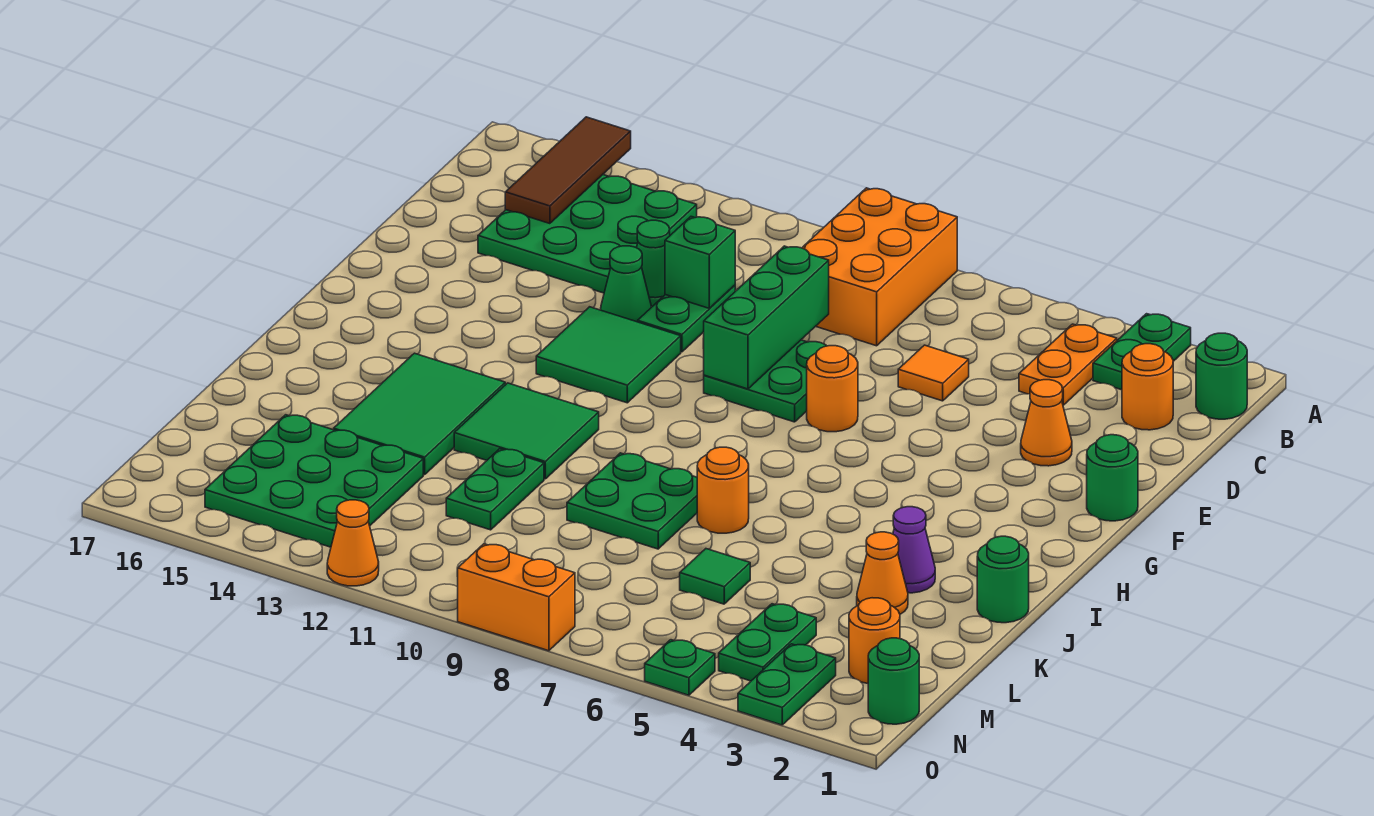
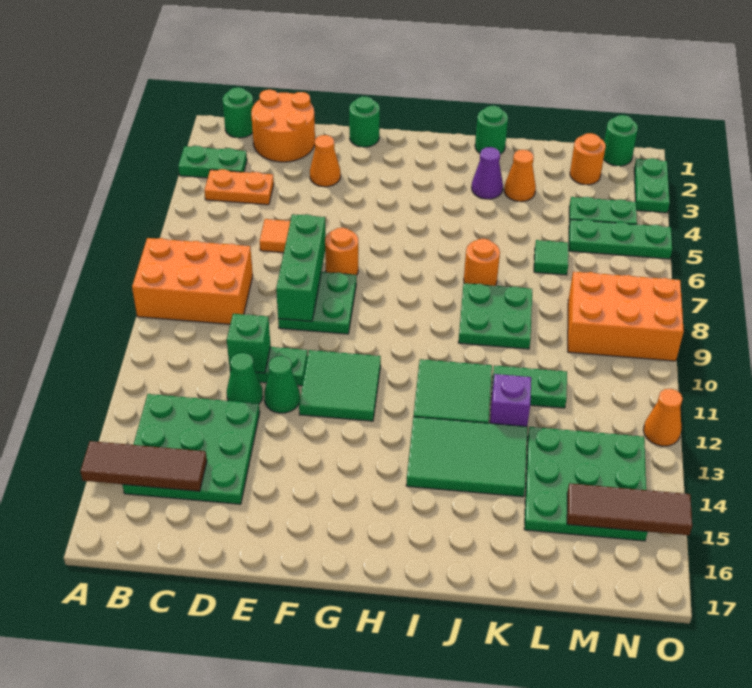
orange round brick C2 level 1 -> orange round brick C1:D2 level 1
green brick D9:F9 level 2 -> green brick E7:E9 level 2
none -> purple brick K12 level 1
none -> brown tile M15:O15 level 2
green plate N3:O3 level 1 -> green plate O2:O3 level 1
green plate O5 level 1 -> green plate M5:O5 level 1
orange brick O8:O9 level 1 -> orange brick M8:O9 level 1

